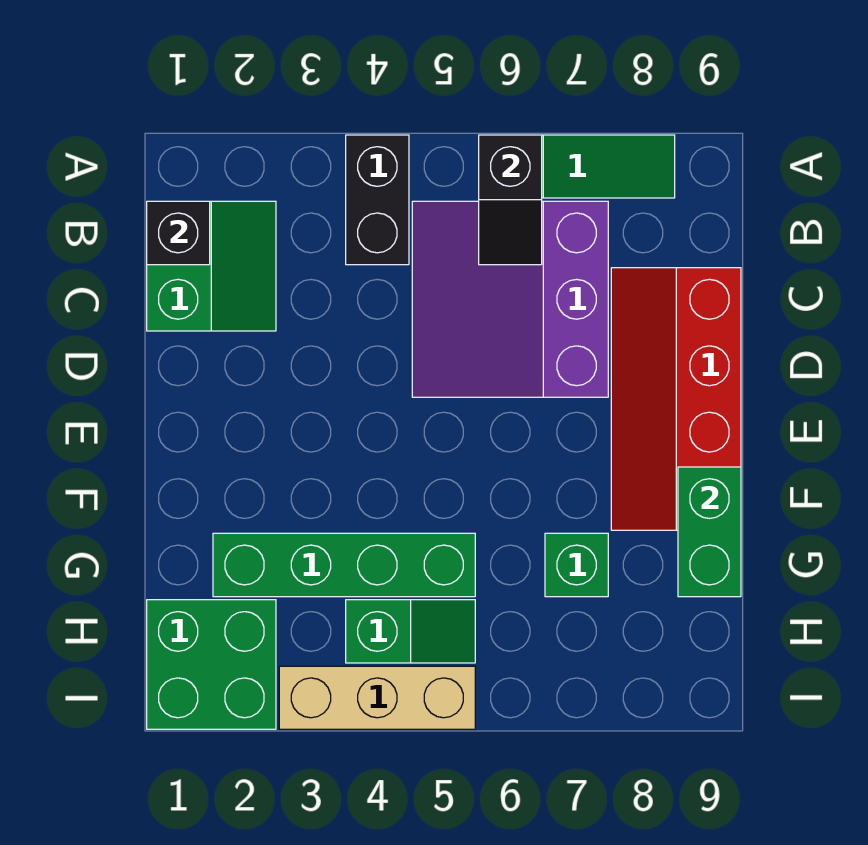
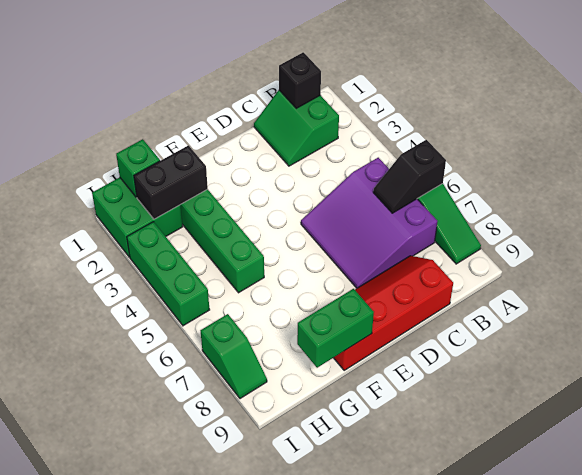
black brick A4:B4 level 1 -> black brick G2:H2 level 2
green slope B1:C2 level 1 top 1 -> green slope B1:C2 level 1 top B
purple slope B5:D7 level 1 top 7 -> purple slope B5:D7 level 1 top B
green brick G7 level 1 -> green brick H1 level 2
green slope H4:H5 level 1 top 4 -> green slope I7:I8 level 1 top 7
tan brick I3:I5 level 1 -> green brick I3:I5 level 1

